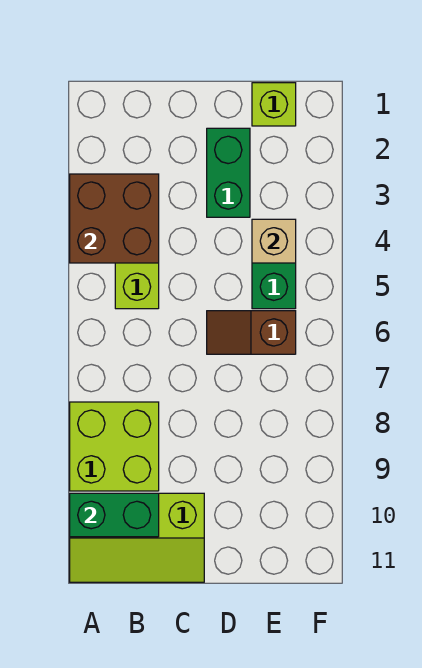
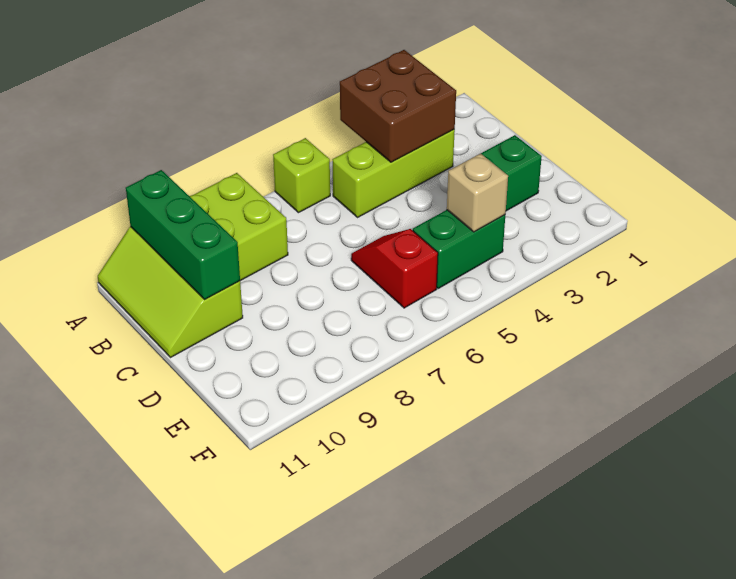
green brick A10:B10 level 2 -> green brick A10:C10 level 2
brown slope D6:E6 level 1 top E -> red slope D6:E6 level 1 top E
lime brick E1 level 1 -> lime brick A6 level 1

